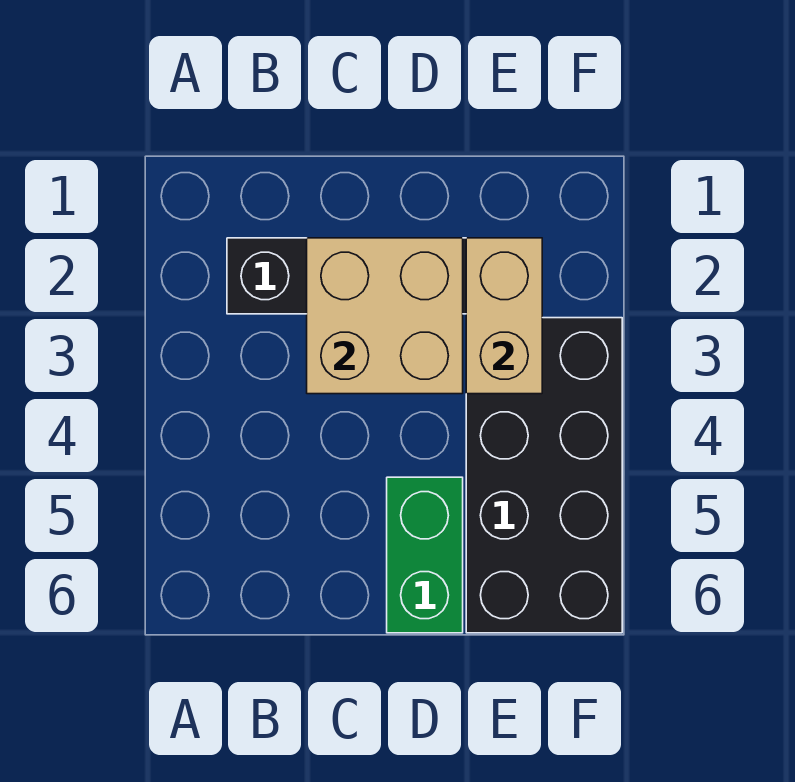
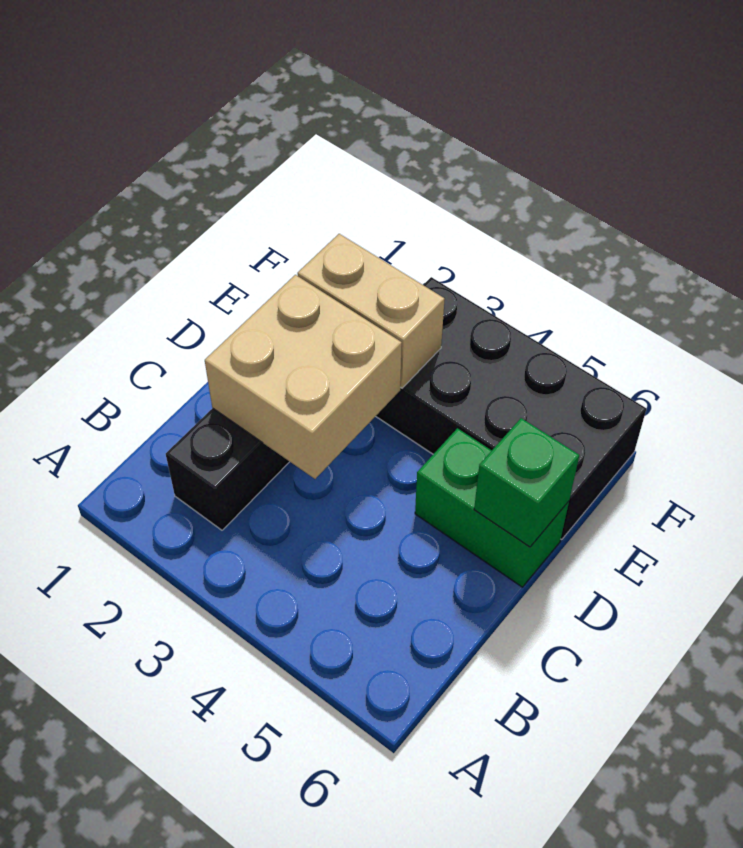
none -> green brick D6 level 2

